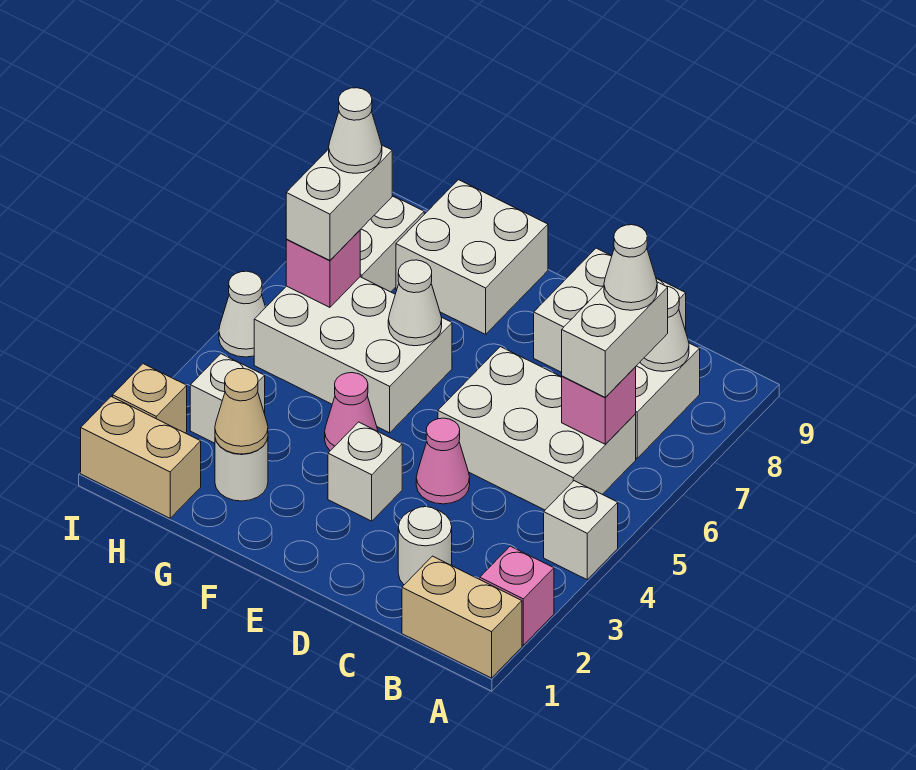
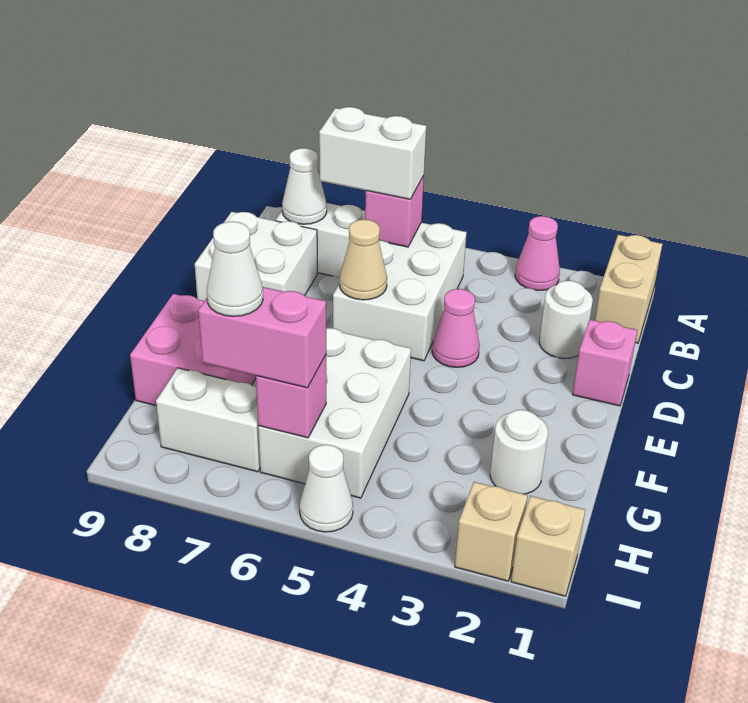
pink brick A2 level 1 -> pink brick D1 level 1
white brick A4 level 1 -> none
white cone B7 level 4 -> none
white brick E3 level 1 -> none
pink cone F4 level 1 -> pink cone A3 level 1
white cone F6 level 2 -> none
white brick F8:G9 level 1 -> pink brick F8:G9 level 1
tan cone G2 level 2 -> tan cone D6 level 2
tan brick H1:I1 level 1 -> tan brick I1 level 1
white brick H3 level 1 -> none
white brick H6:H7 level 3 -> pink brick H6:H7 level 3

